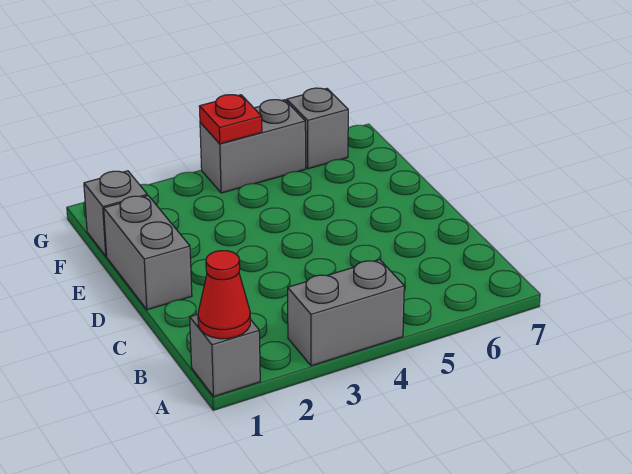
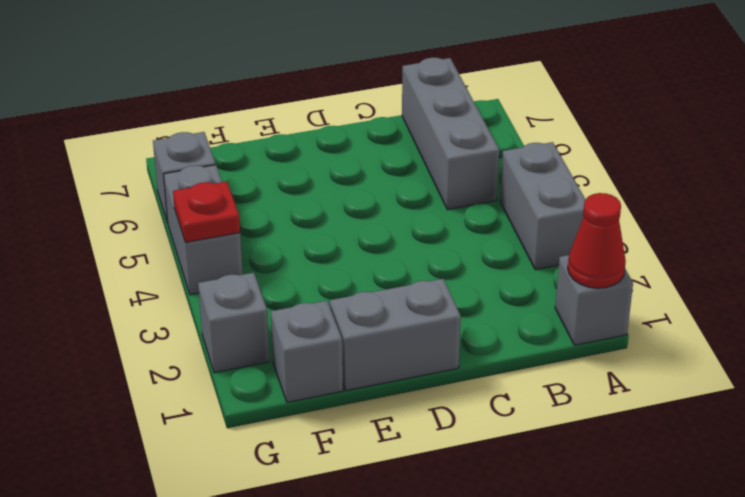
none -> grey brick B5:B7 level 1
none -> grey brick G2 level 1

